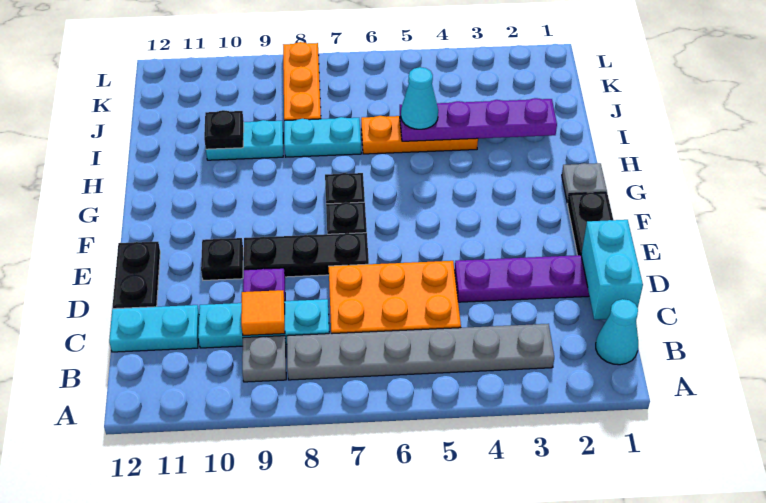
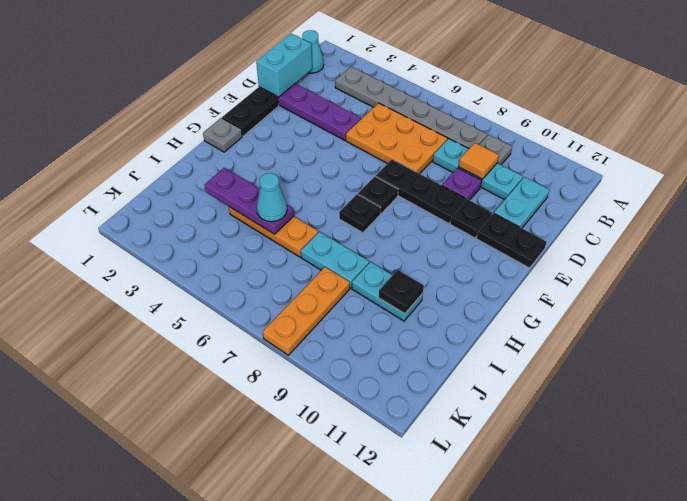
cyan plate C11:C12 level 1 -> cyan plate C11:D11 level 1
black plate D12:E12 level 1 -> black plate E11:E12 level 1
purple plate I2:I5 level 2 -> purple plate I3:I5 level 2

